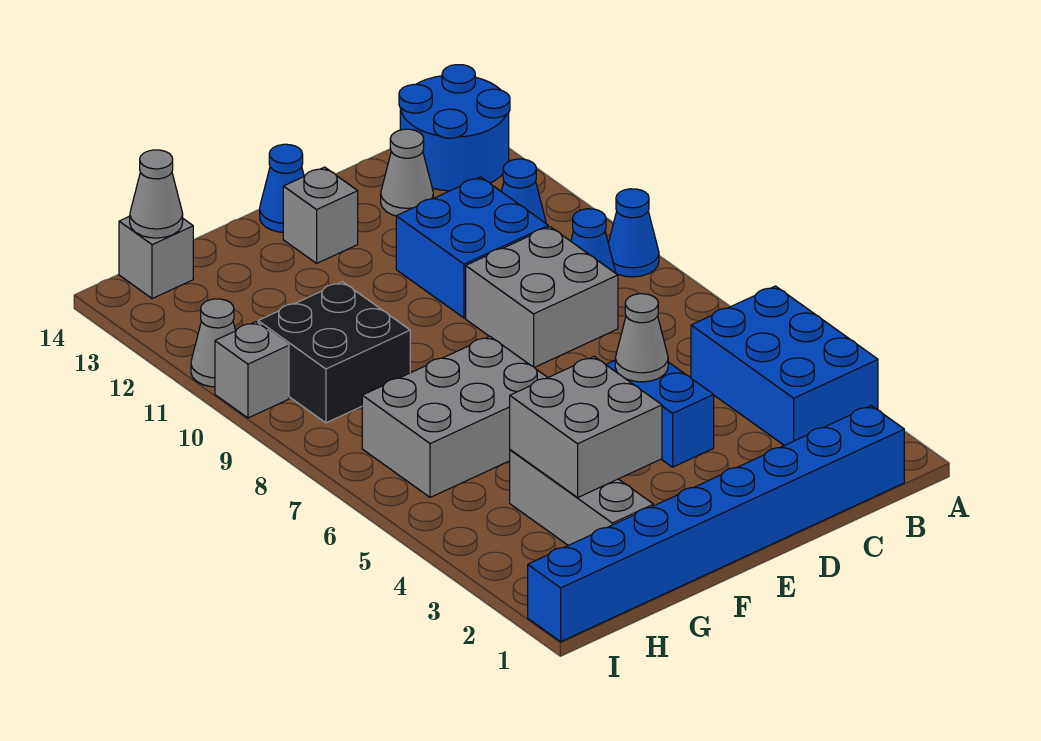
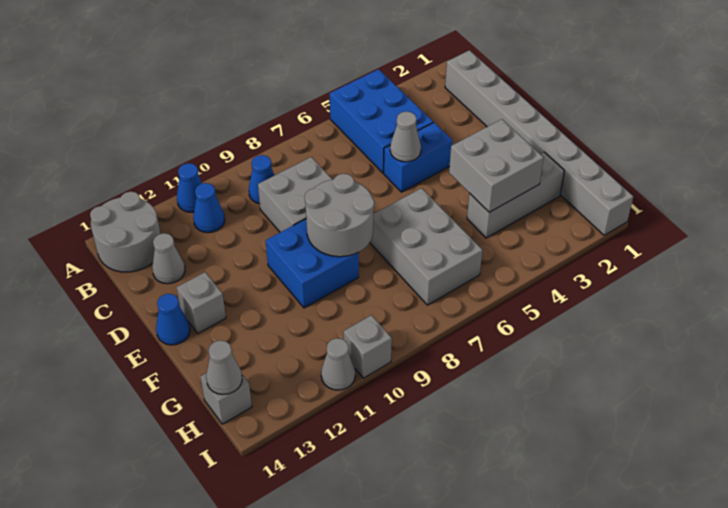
blue brick A3:B5 level 1 -> blue brick A4:C5 level 1
blue cone A9 level 1 -> blue cone A11 level 1
blue round brick A13:B14 level 1 -> grey round brick A13:B14 level 1
blue brick B1:I1 level 1 -> grey brick B1:I1 level 1
blue brick C10:D11 level 1 -> blue brick E9:F10 level 1
none -> grey round brick E8:F9 level 2
black brick G9:H10 level 1 -> none

